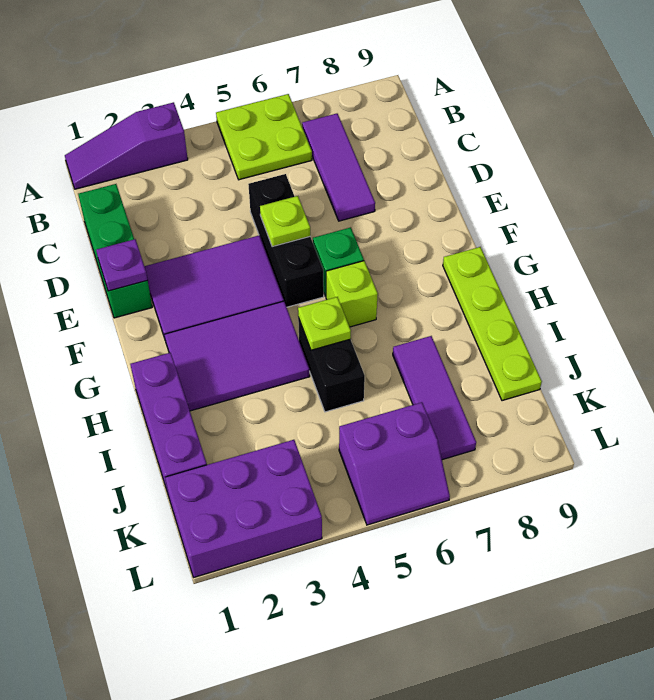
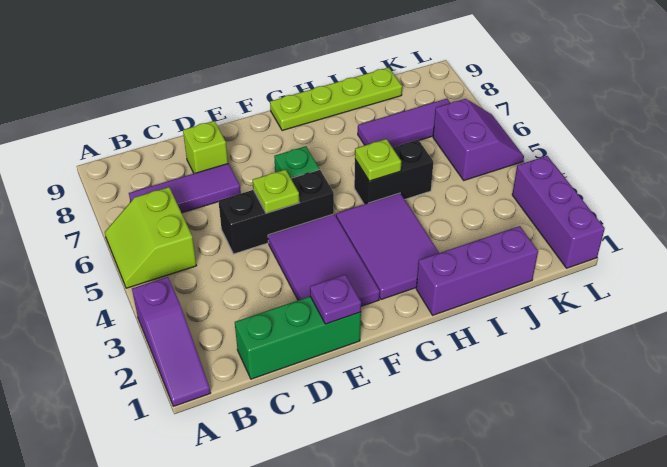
lime plate A5:B6 level 1 -> lime slope A5:B6 level 1 top B
lime brick G6 level 1 -> lime brick D8 level 1
purple brick K1:L3 level 1 -> purple brick L1:L3 level 1

